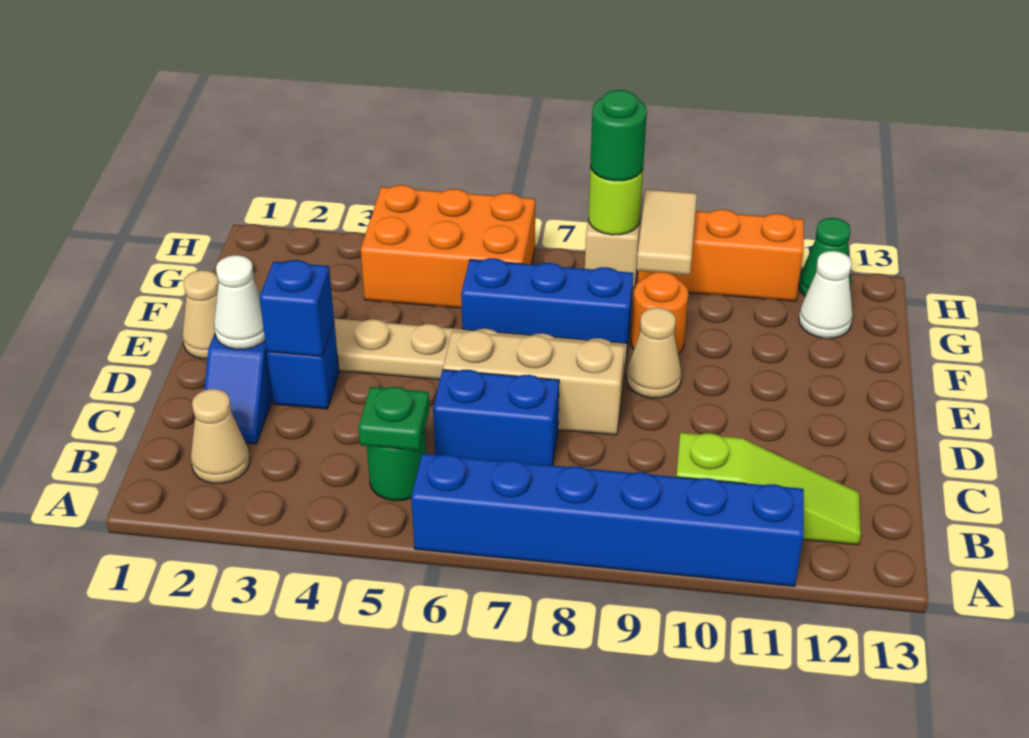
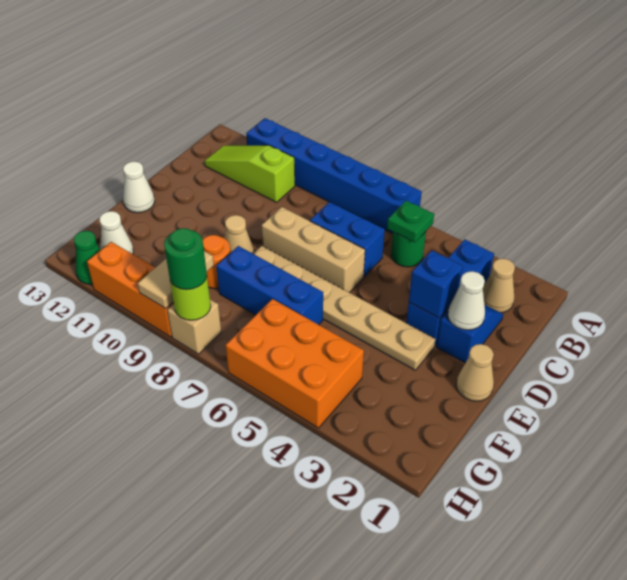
blue brick D3 level 1 -> blue brick B3:D3 level 1
none -> white cone E13 level 1

